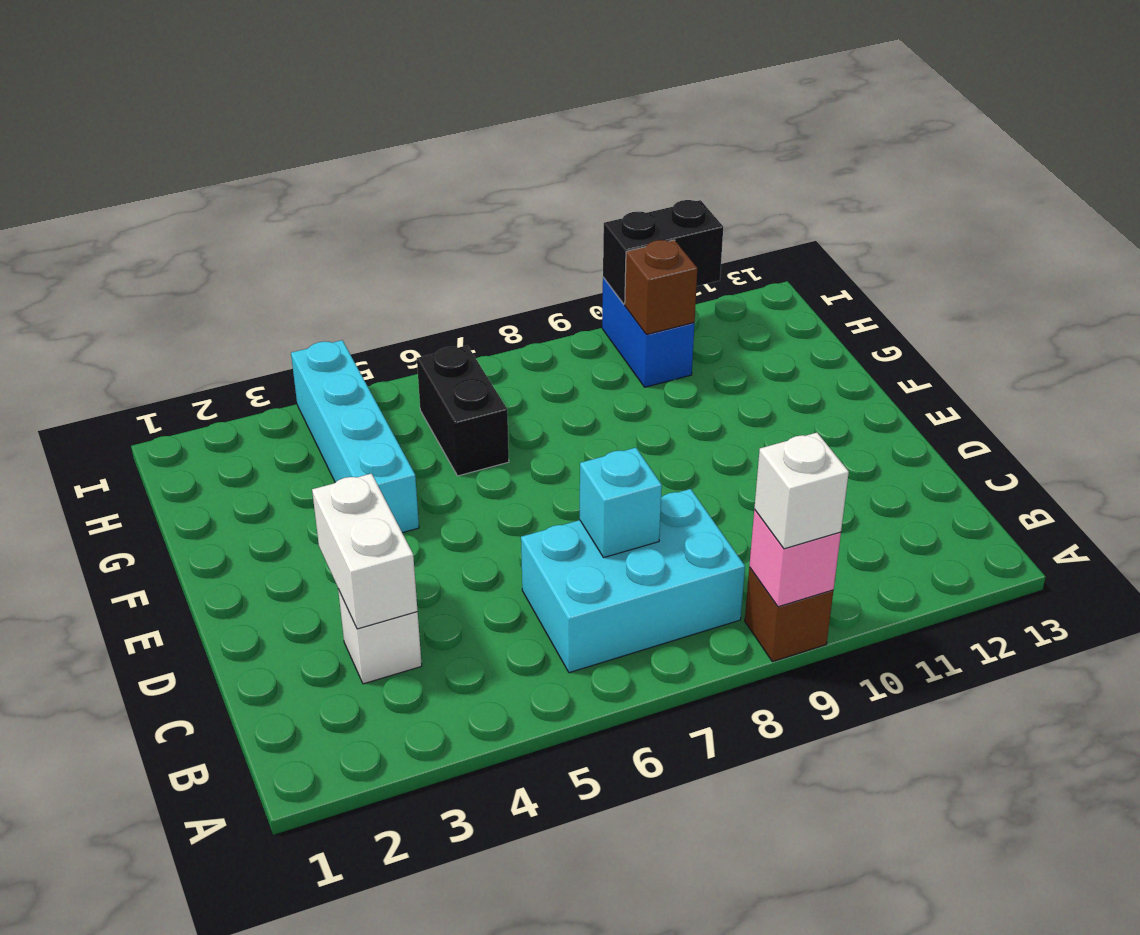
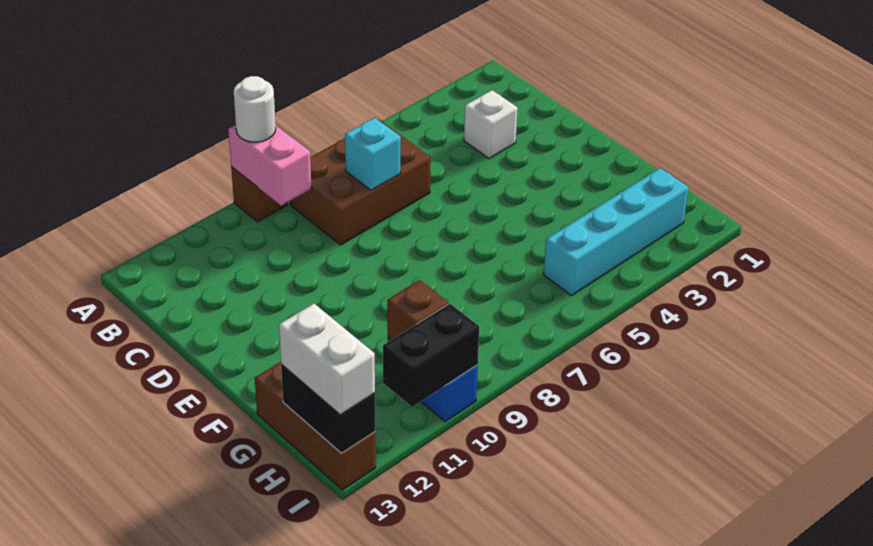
pink brick A9 level 2 -> pink brick A9:B9 level 2
white brick A9 level 3 -> white round brick A9 level 3
cyan brick B6:C8 level 1 -> brown brick B6:C8 level 1
white brick C3:D3 level 2 -> white brick H13:I13 level 3
cyan brick F4:I4 level 1 -> cyan brick H2:H5 level 1
black brick G6:H6 level 1 -> black brick H13:I13 level 2
none -> brown brick G13:I13 level 1

